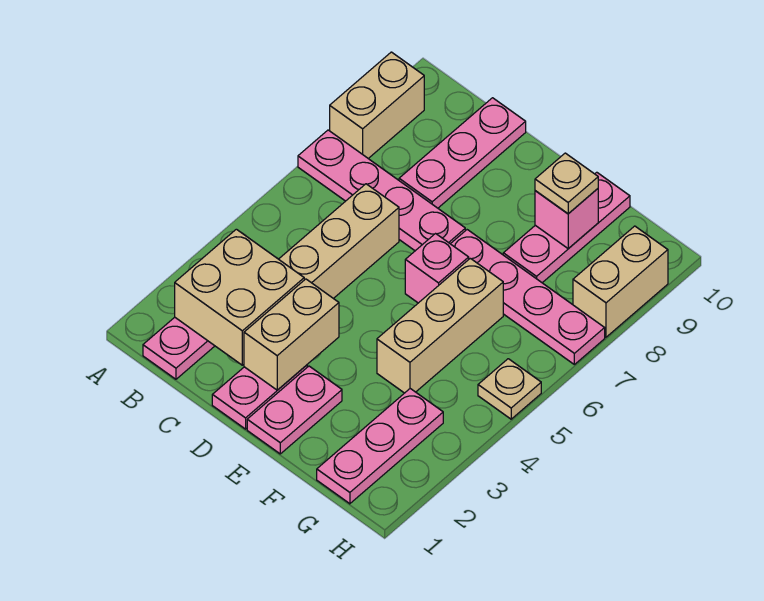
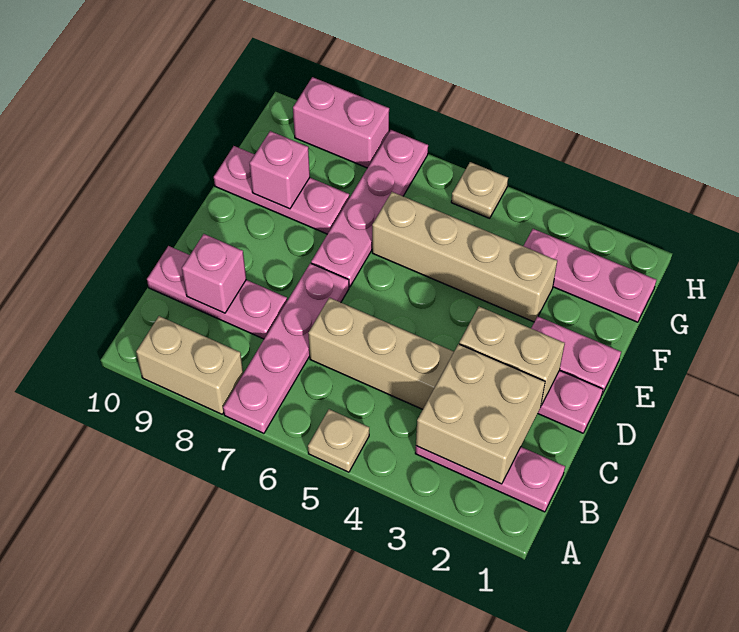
pink brick E6 level 1 -> pink brick C9 level 2
tan brick F4:F6 level 1 -> tan brick F3:F6 level 1
tan plate F9 level 3 -> tan plate A5 level 1
tan brick H8:H9 level 1 -> pink brick H8:H9 level 1

